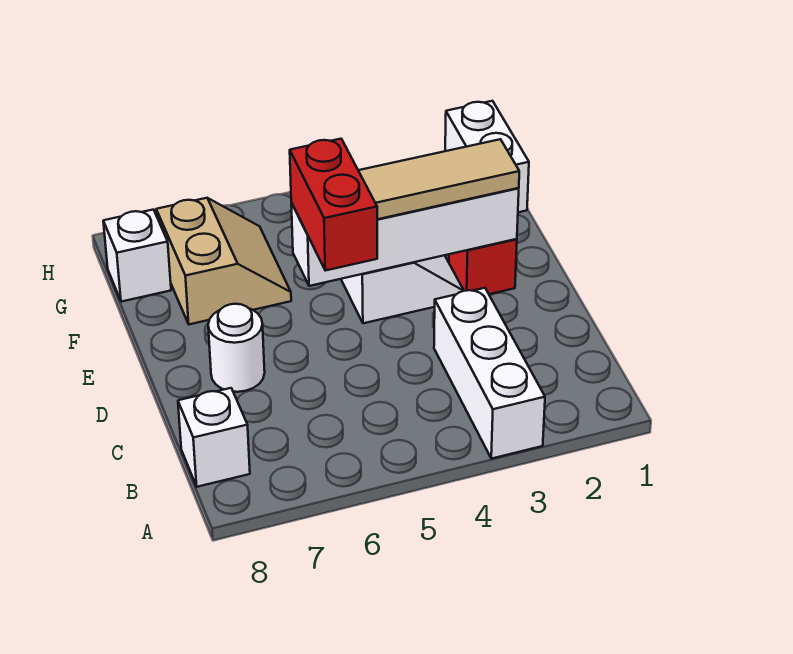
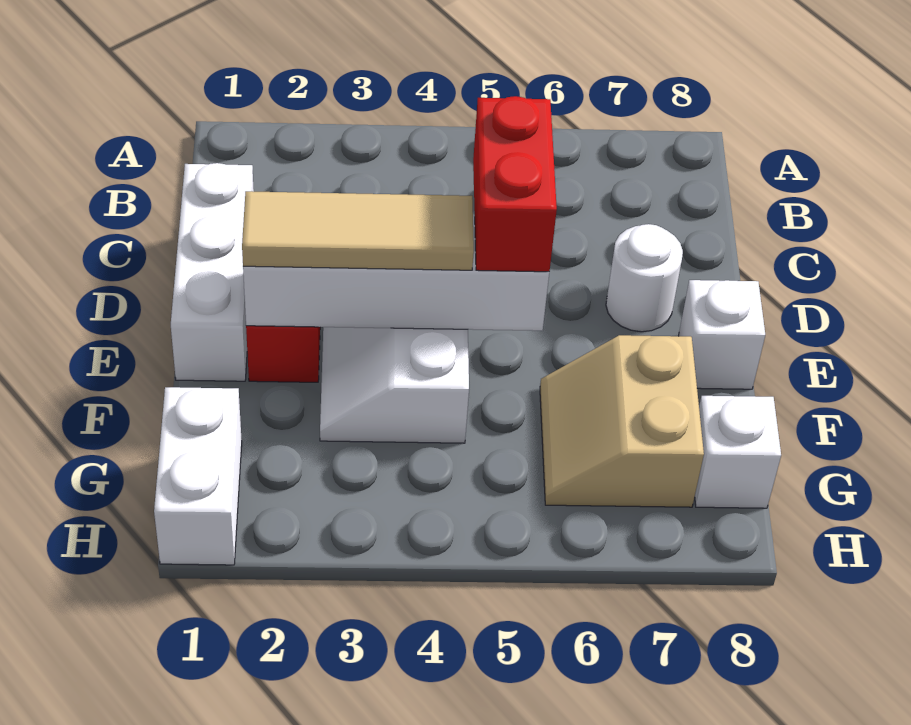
white brick A3:C3 level 1 -> white brick C1:E1 level 1
white brick B8 level 1 -> white brick E8 level 1

